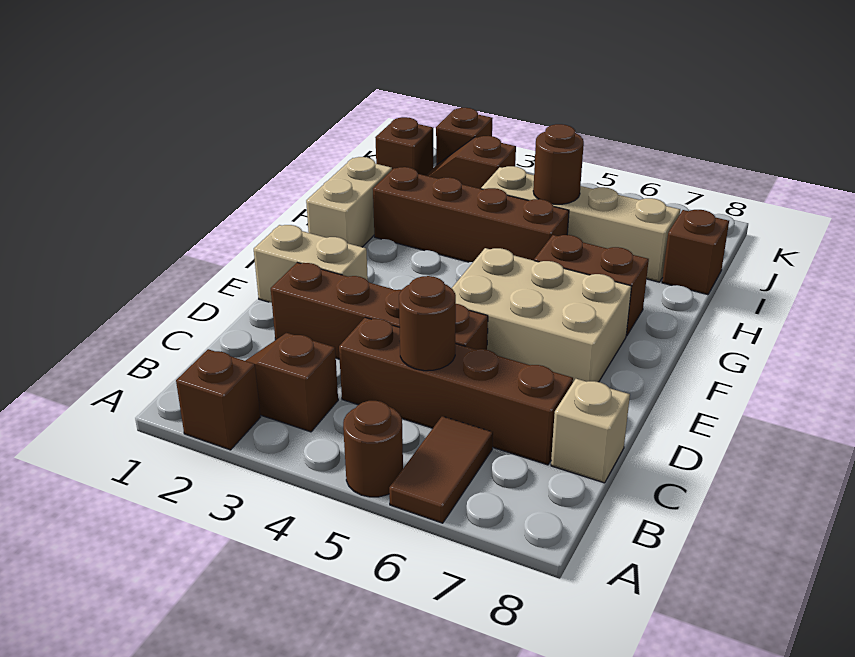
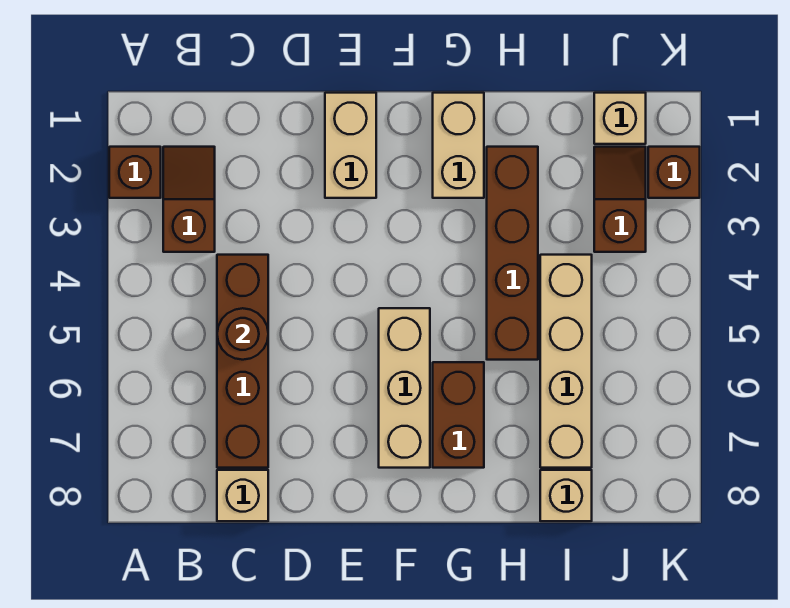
brown round brick A5 level 1 -> none
brown tile A6:B6 level 1 -> none
brown brick D2:D5 level 1 -> none
tan brick E5:F7 level 1 -> tan brick F5:F7 level 1
tan brick G1:H1 level 1 -> tan brick G1:G2 level 1
brown round brick I5 level 2 -> none
brown brick I8 level 1 -> tan brick I8 level 1
brown brick J1 level 1 -> tan brick J1 level 1

